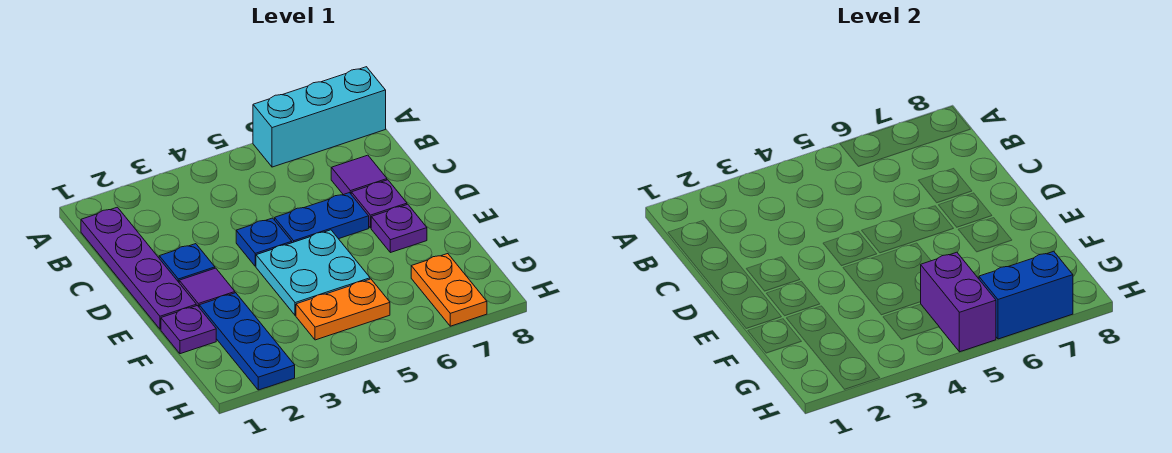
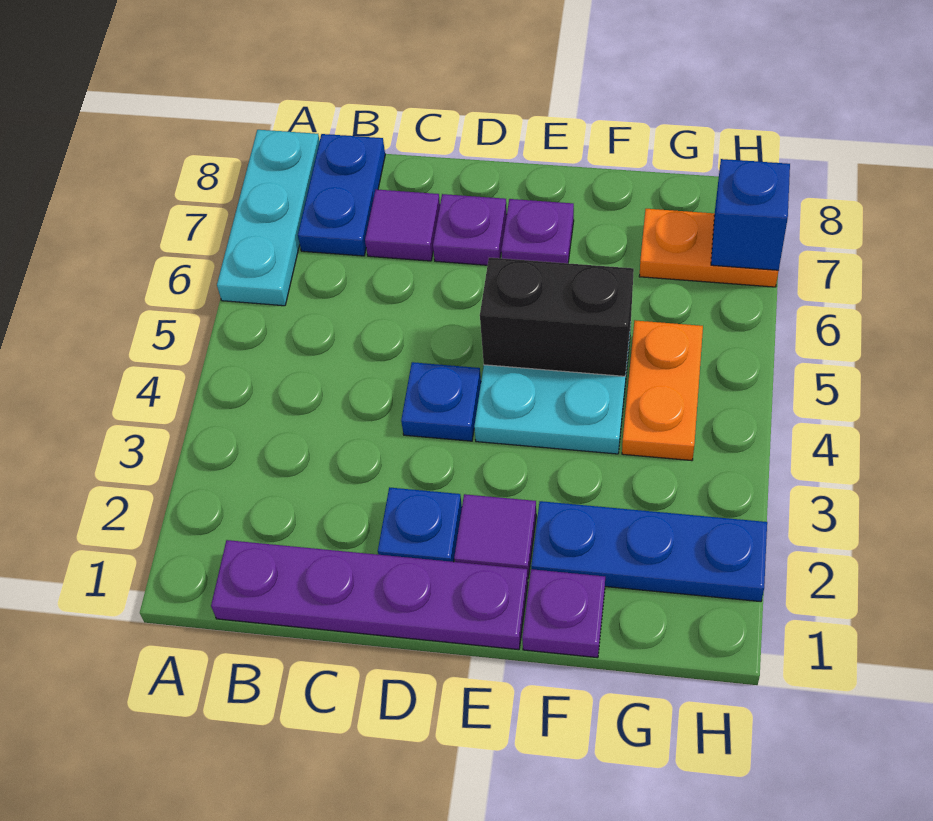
cyan brick A6:A8 level 1 -> cyan plate A6:A8 level 1
blue plate D5:D6 level 1 -> blue plate B7:B8 level 1
none -> black brick E5:F5 level 2
purple brick G5:H5 level 2 -> none
blue brick H6:H7 level 2 -> blue brick H7 level 2

